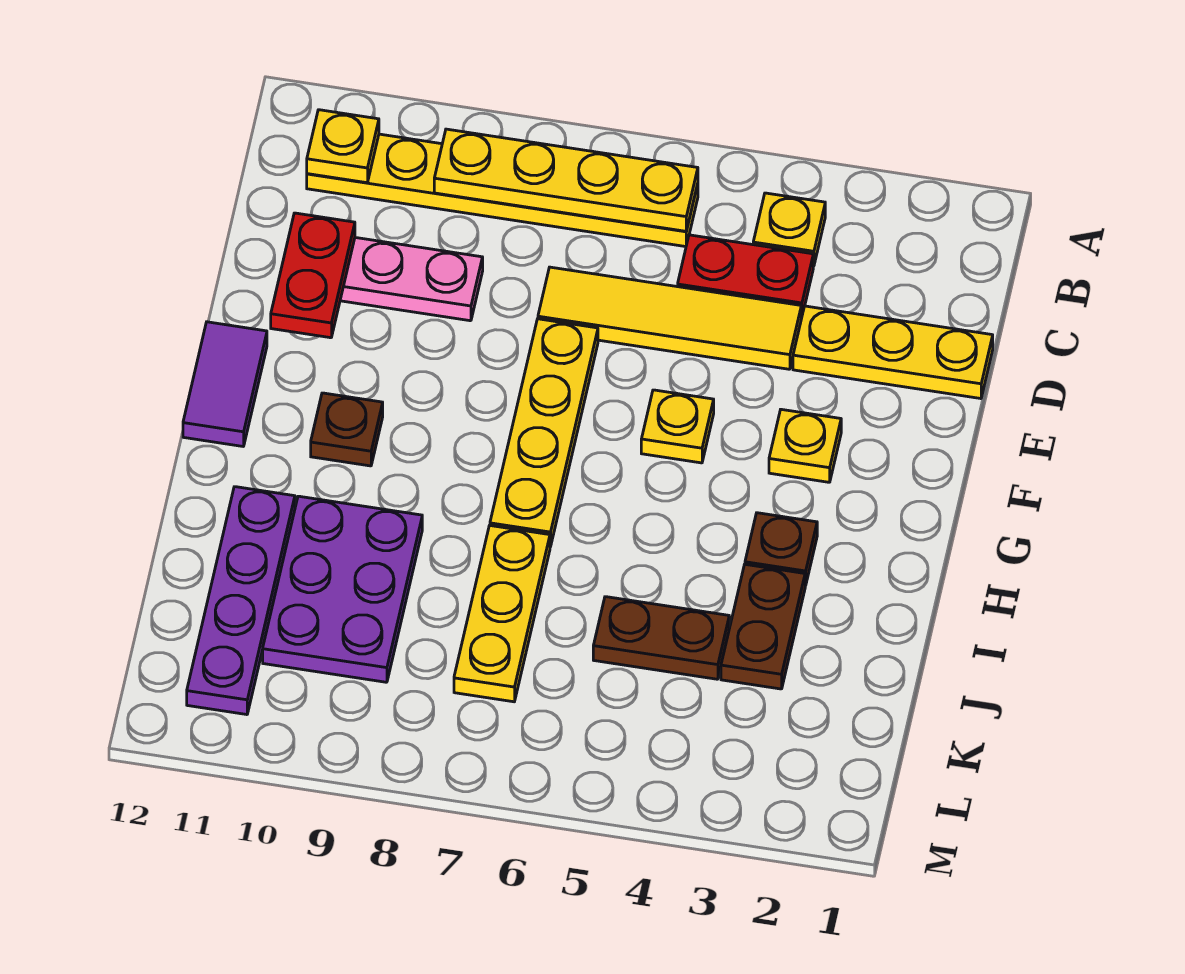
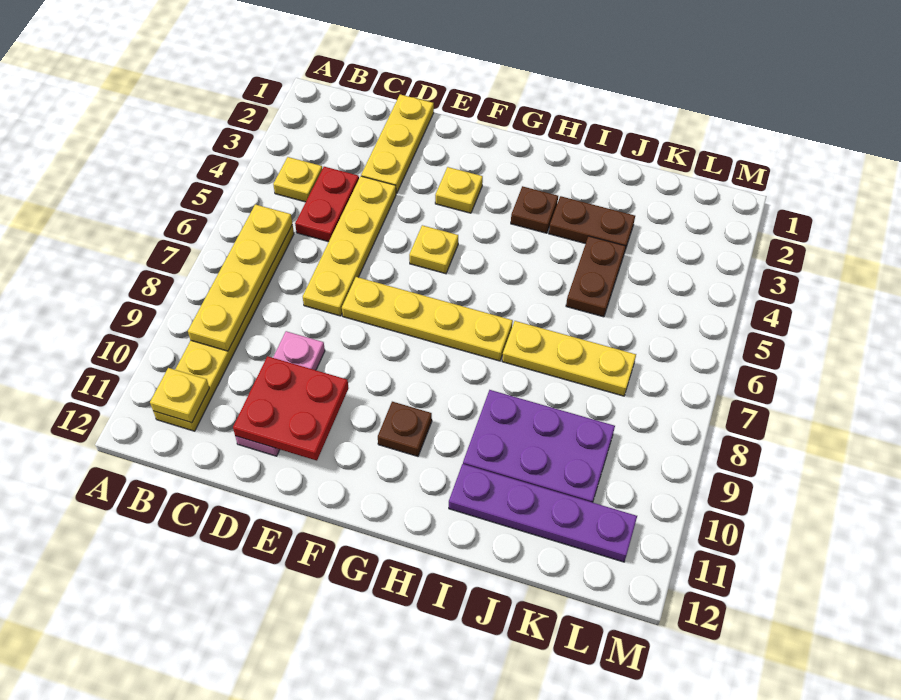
yellow tile D4:D7 level 1 -> yellow plate D4:D7 level 1
red plate D11:E11 level 2 -> red plate D10:E11 level 2
purple tile F12:G12 level 1 -> none

